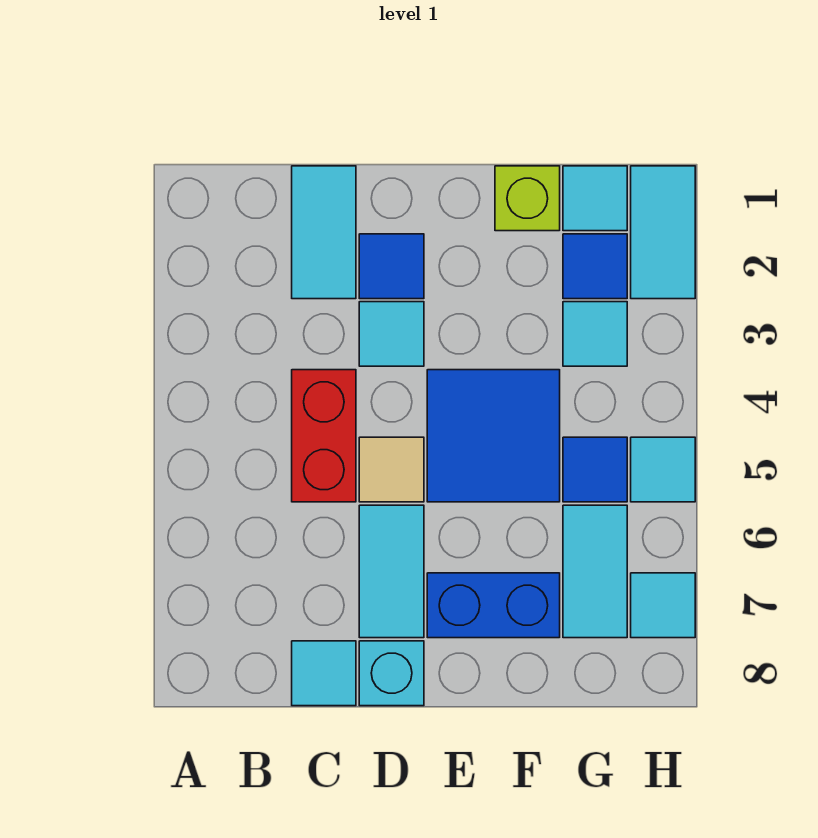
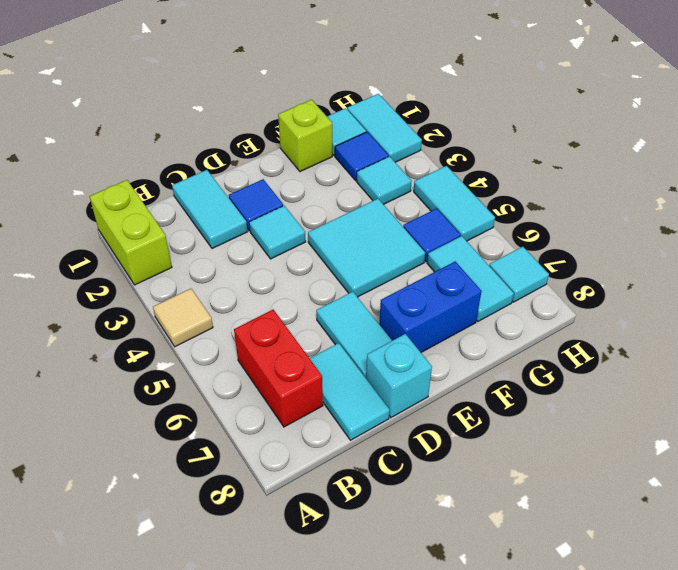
none -> lime brick A1:A2 level 1
red brick C4:C5 level 1 -> red brick B6:B7 level 1
cyan tile C8 level 1 -> cyan tile C7:C8 level 1
tan tile D5 level 1 -> tan tile A4 level 1
blue tile E4:F5 level 1 -> cyan tile E4:F5 level 1
cyan tile H5 level 1 -> cyan tile H4:H5 level 1

